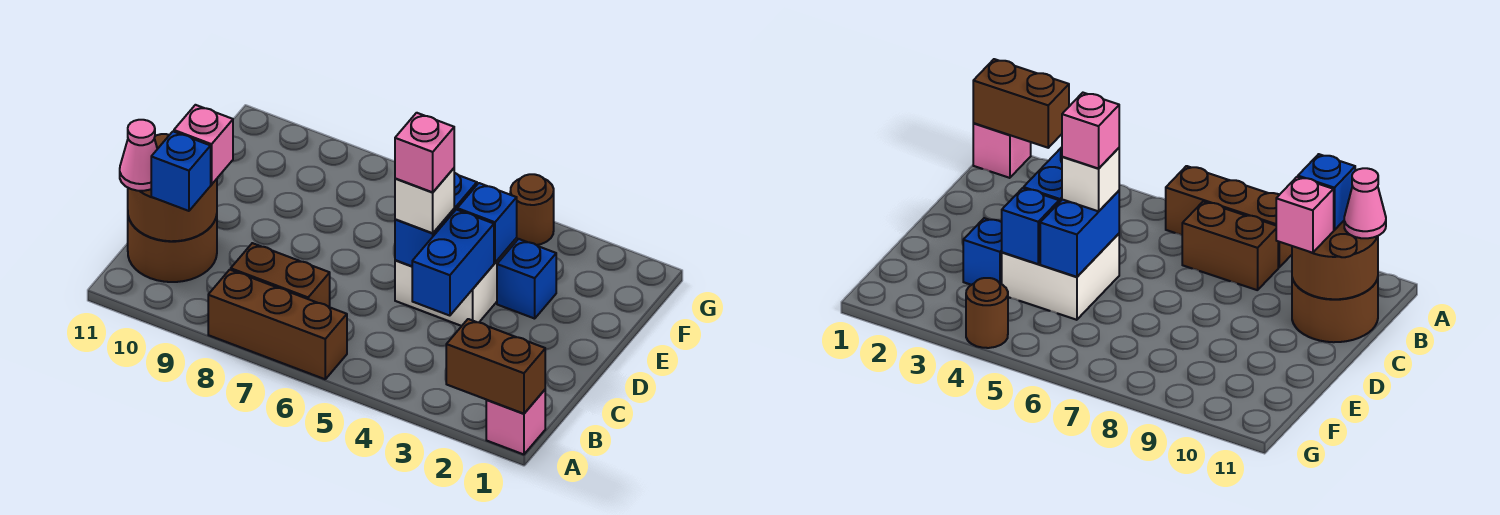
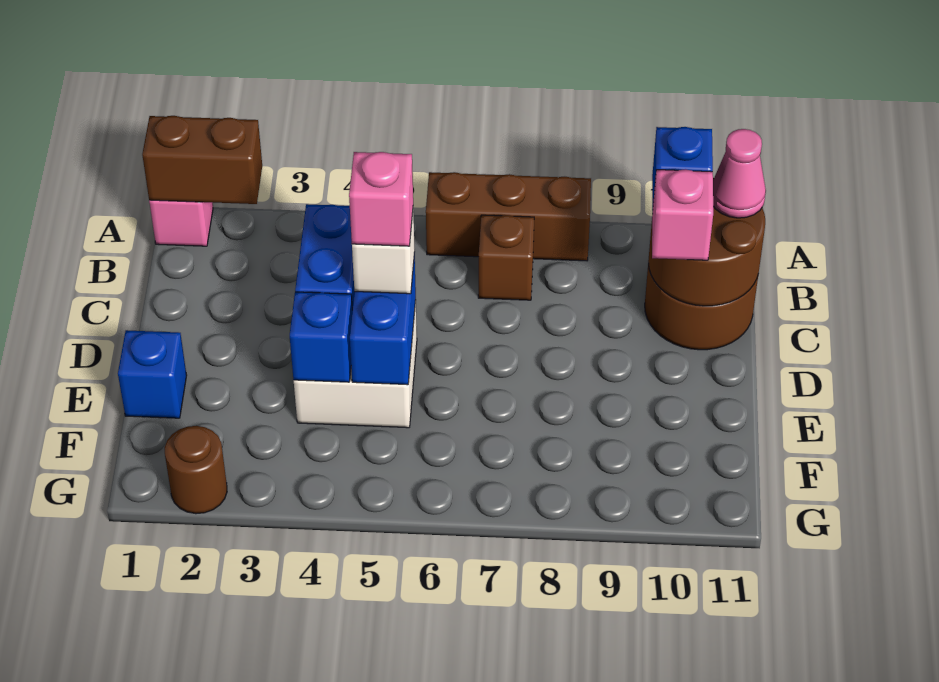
brown brick B7:B8 level 1 -> brown brick B7 level 1
blue brick E3 level 1 -> blue brick E1 level 1
brown round brick G4 level 1 -> brown round brick G2 level 1

